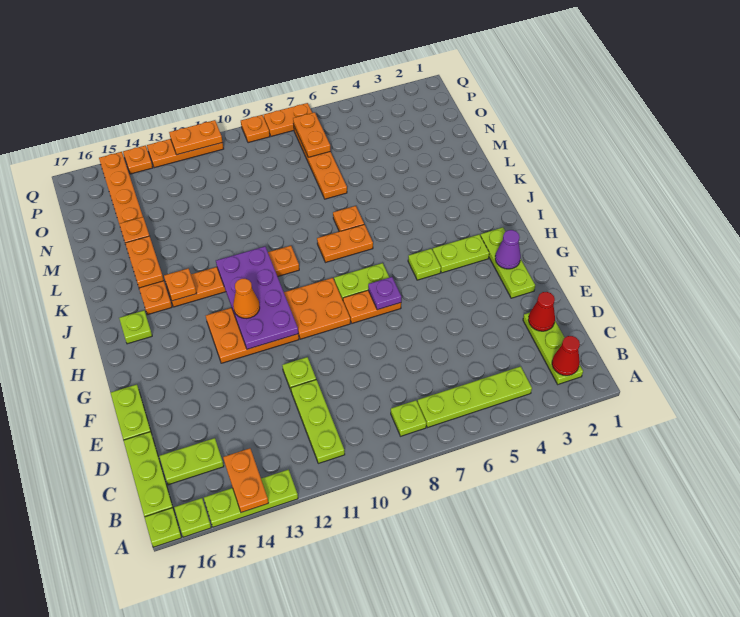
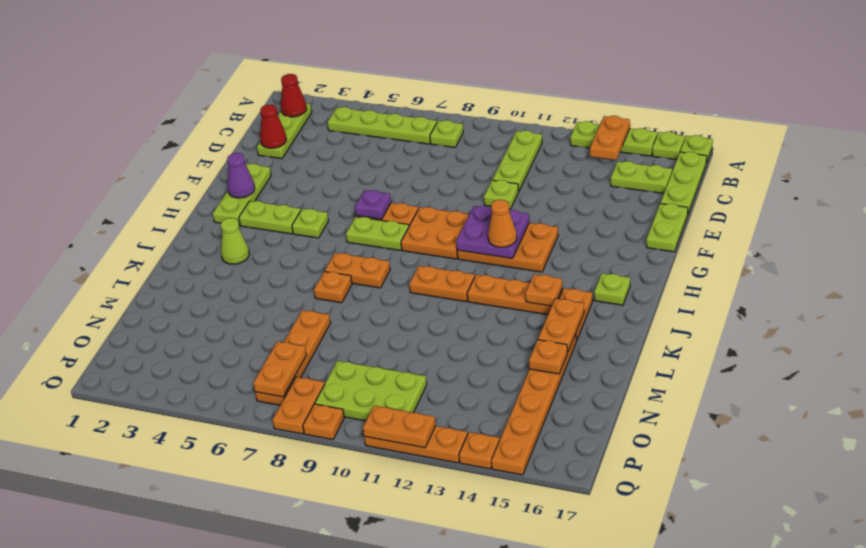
purple plate G11:J12 level 2 -> purple plate G11:H12 level 2
none -> lime cone J3 level 1
none -> lime plate O9:P11 level 1
orange plate Q7:Q8 level 1 -> orange plate P8:Q8 level 1

